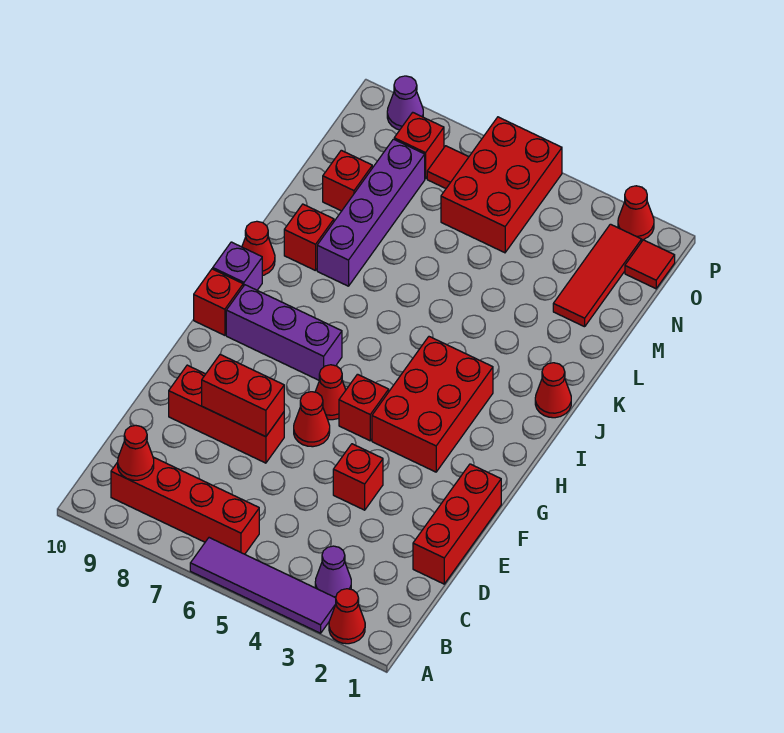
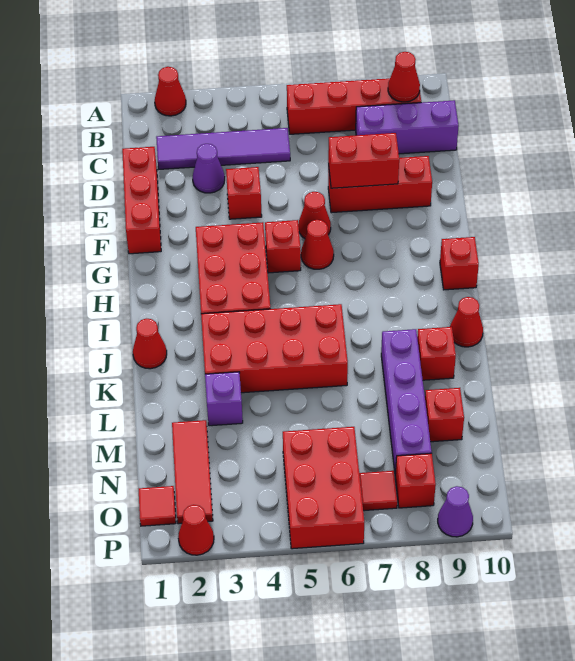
purple tile A3:A6 level 1 -> purple tile C2:C5 level 1
purple cone B3 level 1 -> purple cone D3 level 1
purple brick H7:H9 level 1 -> purple brick C8:C10 level 1
purple brick I10 level 1 -> purple brick L3 level 1
none -> red brick J3:K6 level 1

